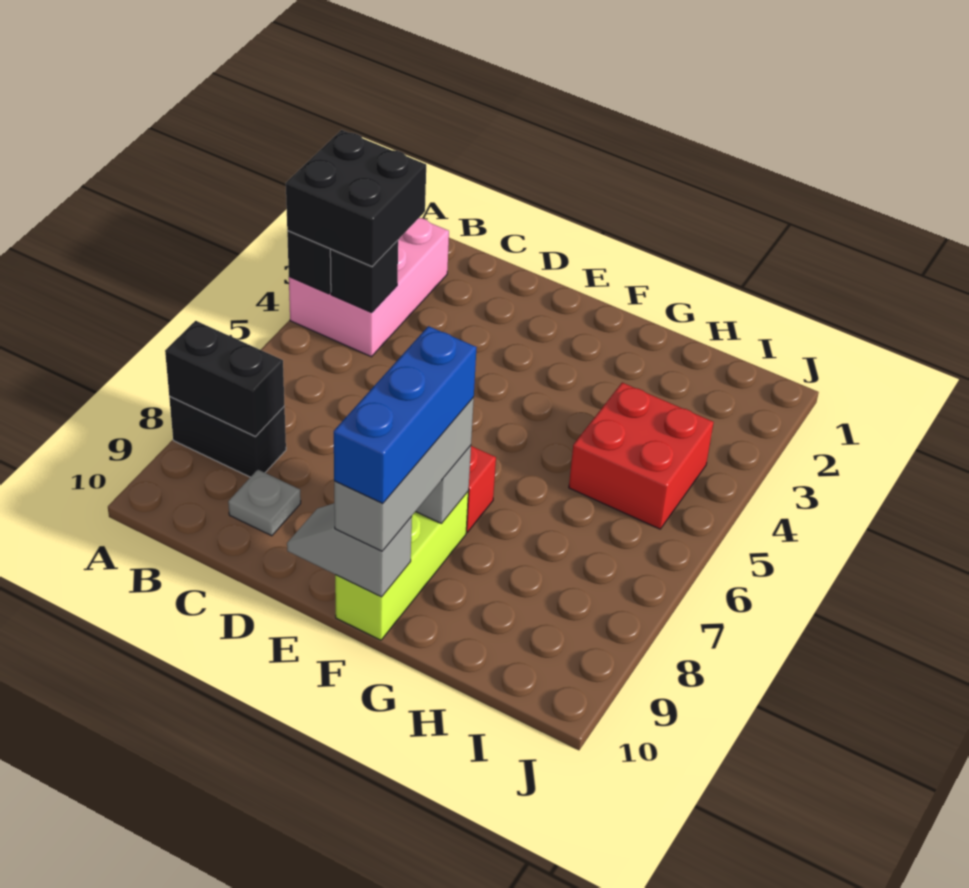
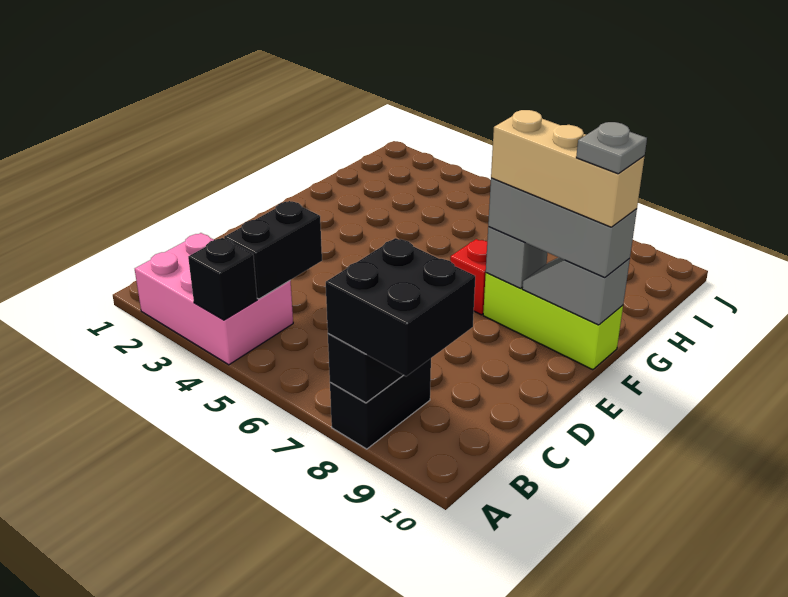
black brick A3:B4 level 3 -> black brick A8:B9 level 3
black brick B4 level 2 -> black brick B4:C4 level 2
grey plate C9 level 1 -> grey plate F10 level 5
grey slope E10:F10 level 2 top F -> grey slope F9:F10 level 2 top 10
blue brick F8:F10 level 4 -> tan brick F8:F10 level 4
red brick H4:I5 level 1 -> none

